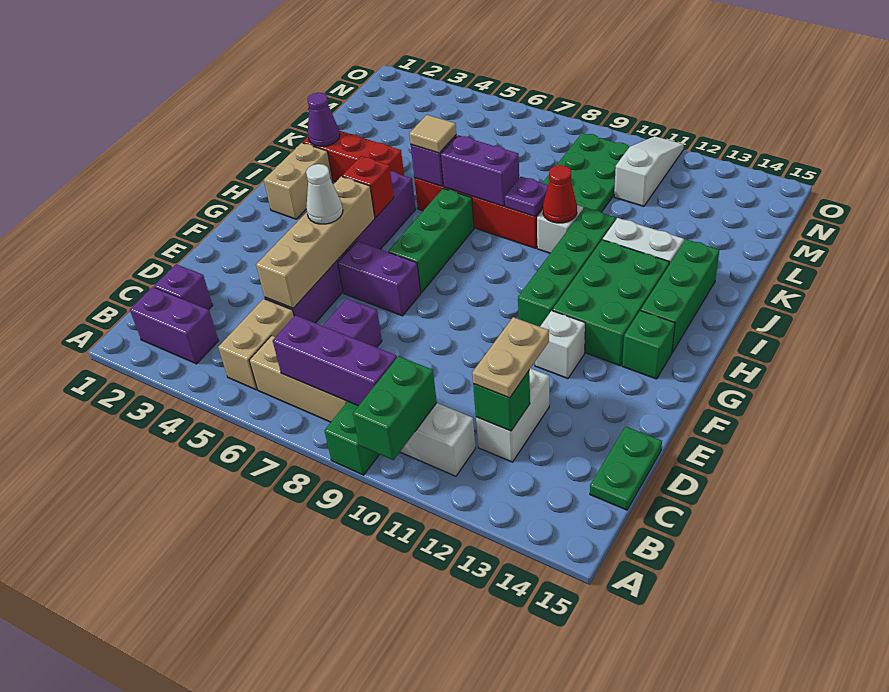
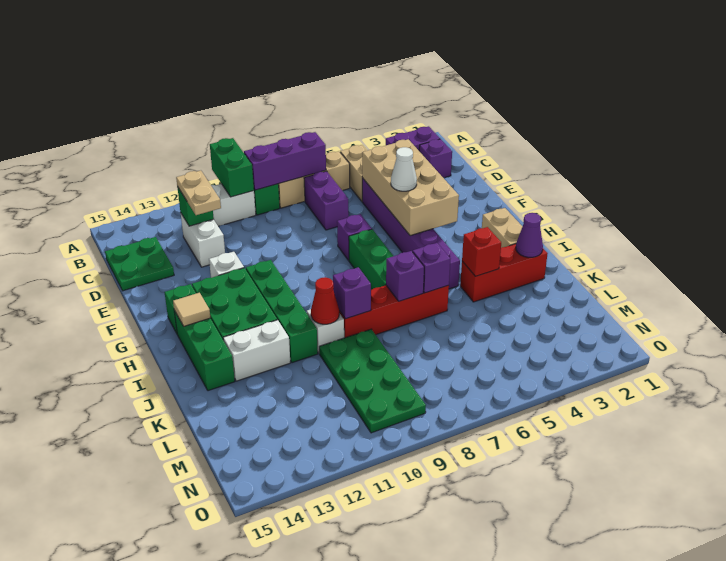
green plate C15:D15 level 1 -> green plate C14:D15 level 1
tan brick D5:G5 level 2 -> tan brick D4:G5 level 2
purple brick F6:F7 level 1 -> purple brick F7 level 1
red brick H5 level 2 -> red brick J4 level 2
tan tile J6 level 3 -> tan tile H14 level 2
purple brick J7:J8 level 2 -> purple brick J7 level 2
purple plate J9 level 2 -> purple brick J9 level 2
white slope M11:O11 level 1 top M -> none

